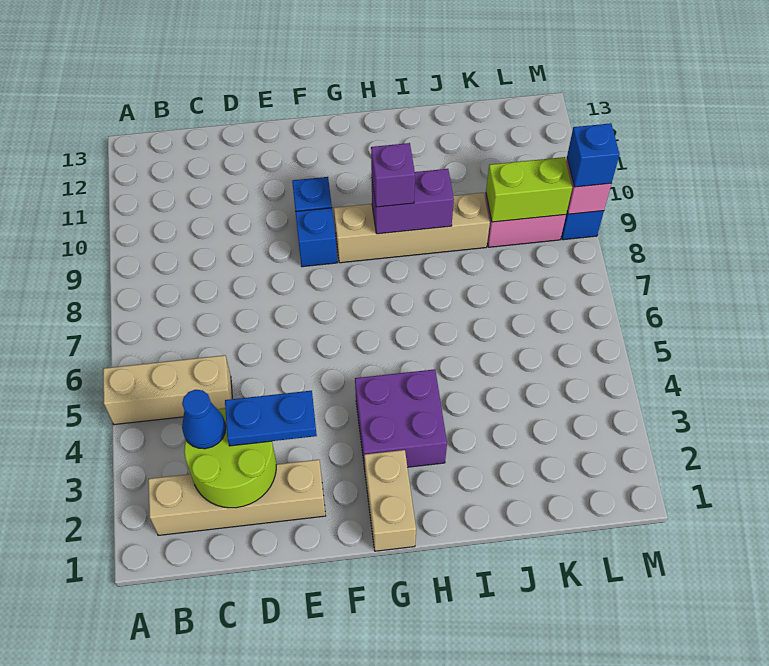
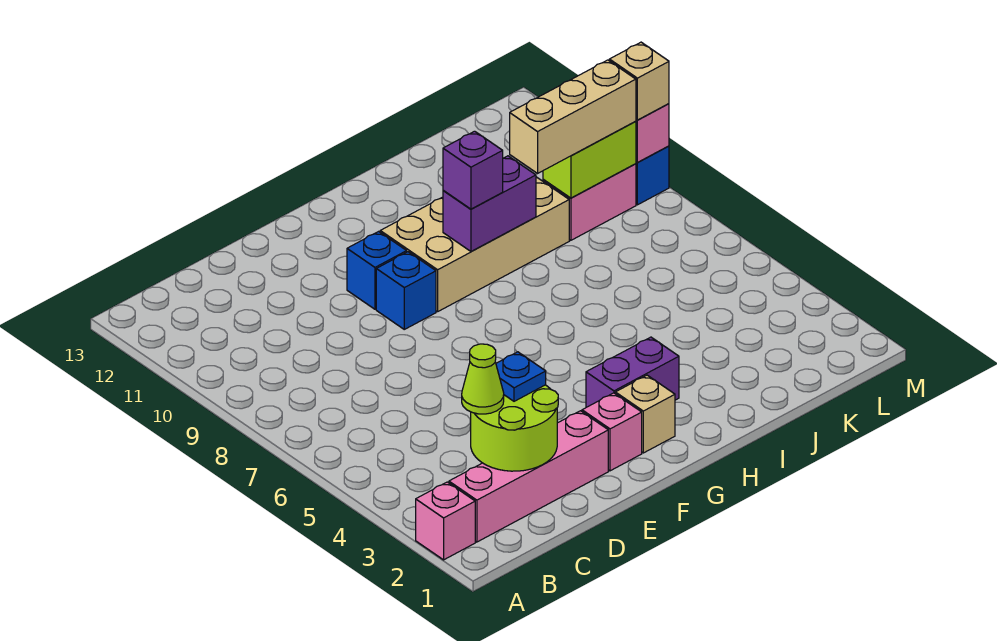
none -> pink brick A2 level 1
tan brick A5:C5 level 1 -> tan brick J9:L9 level 3
tan brick B2:E2 level 1 -> pink brick B2:E2 level 1
blue cone C3 level 3 -> lime cone C3 level 3
blue plate D3:E3 level 3 -> blue plate D3 level 3
none -> pink brick F2 level 1
tan brick G1:G2 level 1 -> tan brick G2 level 1
purple brick G3:H4 level 1 -> purple brick G3:H3 level 1
tan brick G9:J9 level 1 -> tan brick G9:J10 level 1
blue brick M9 level 3 -> tan brick M9 level 3

